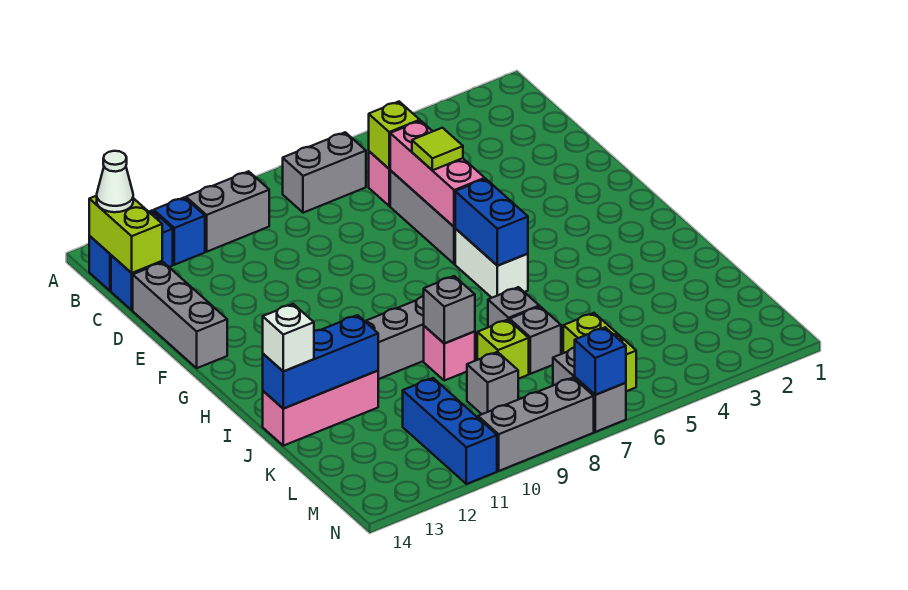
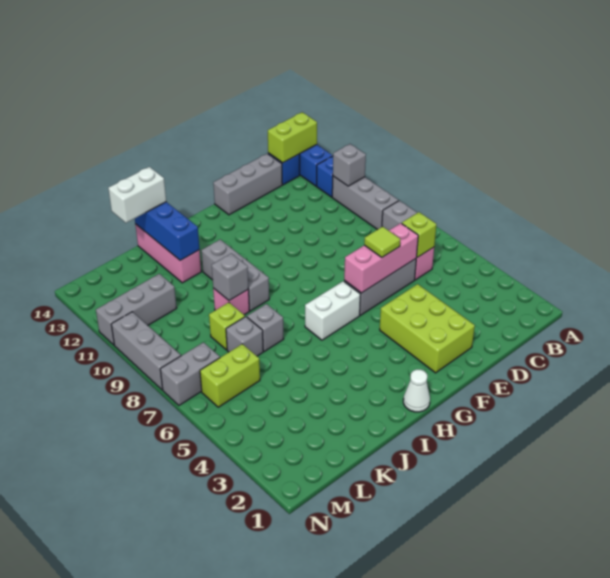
grey brick B10:B11 level 1 -> grey brick B9:B11 level 1
white cone B14 level 3 -> white cone H1 level 1
none -> lime brick E2:F4 level 1
blue brick G6:H6 level 2 -> none
white brick J14 level 3 -> white brick J14:K14 level 3
grey brick L9 level 1 -> grey brick B11 level 2
blue brick L11:N11 level 1 -> grey brick L11:N11 level 1
blue brick N7 level 2 -> none

